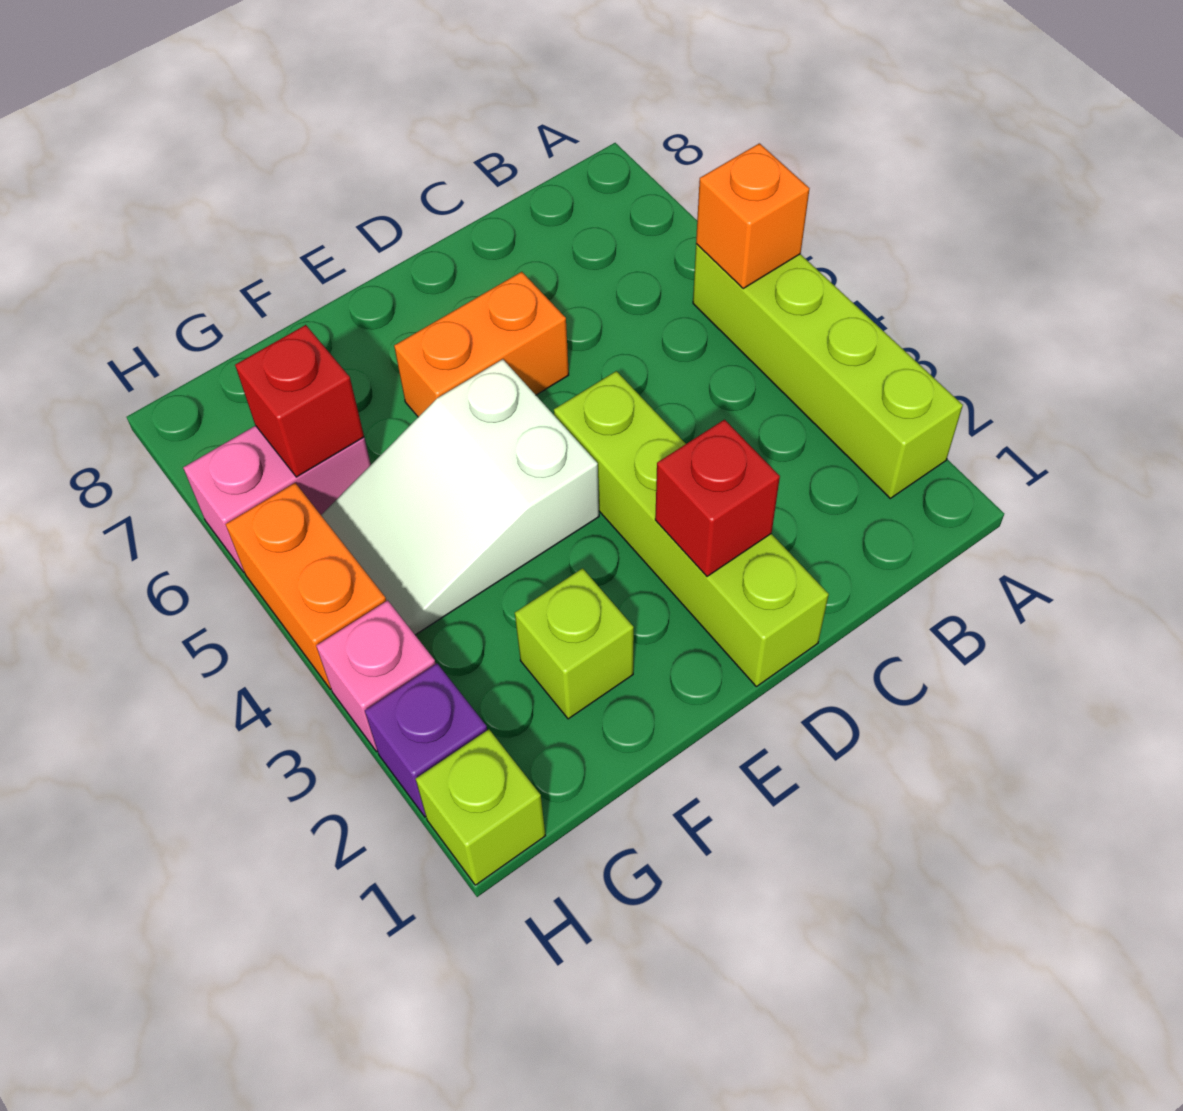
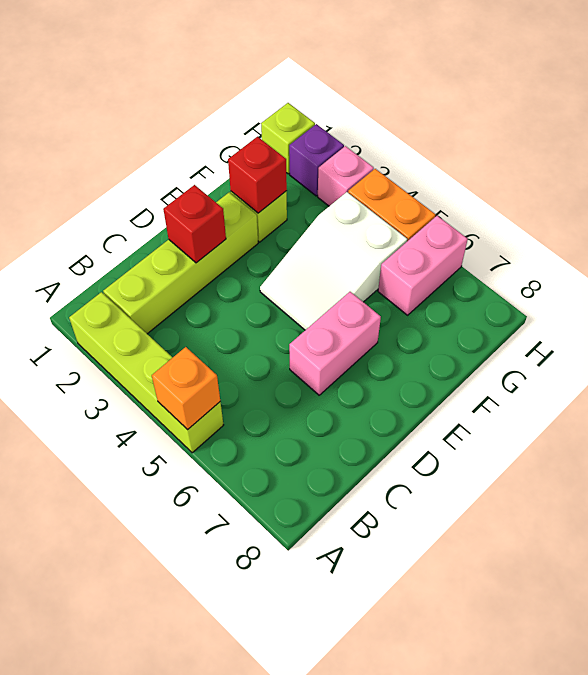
lime brick D1:D4 level 1 -> lime brick B2:E2 level 1
orange brick D6:E6 level 1 -> pink brick D6:E6 level 1
white slope E4:G5 level 1 top E -> white slope E4:G5 level 1 top G
red brick G6 level 2 -> red brick F2 level 2

